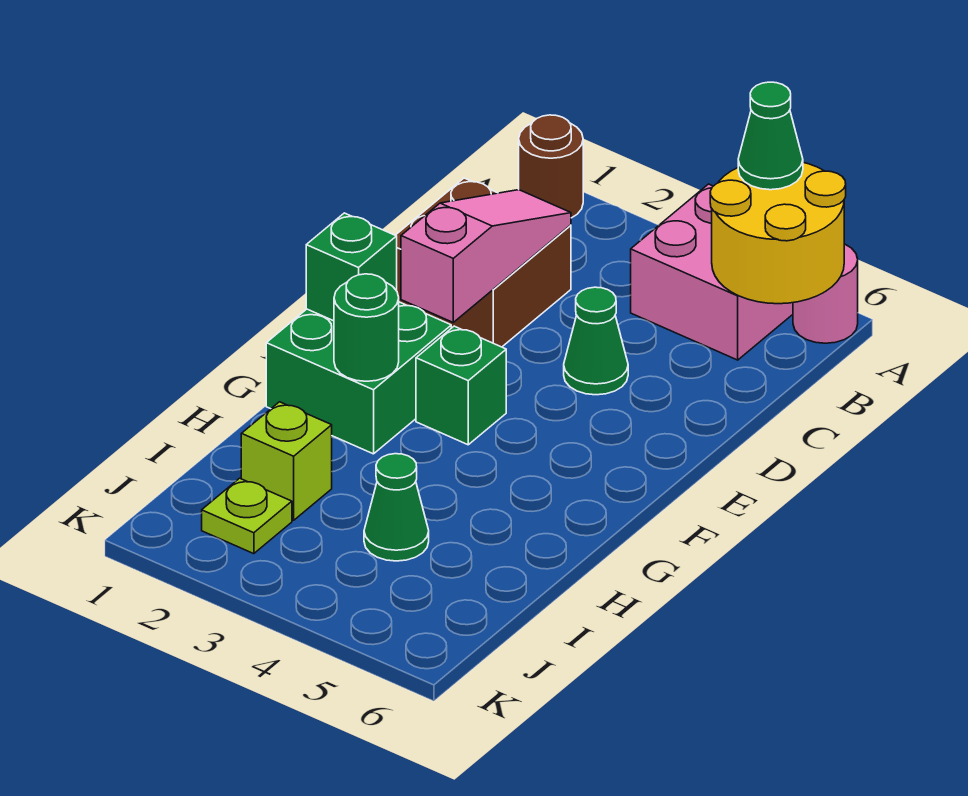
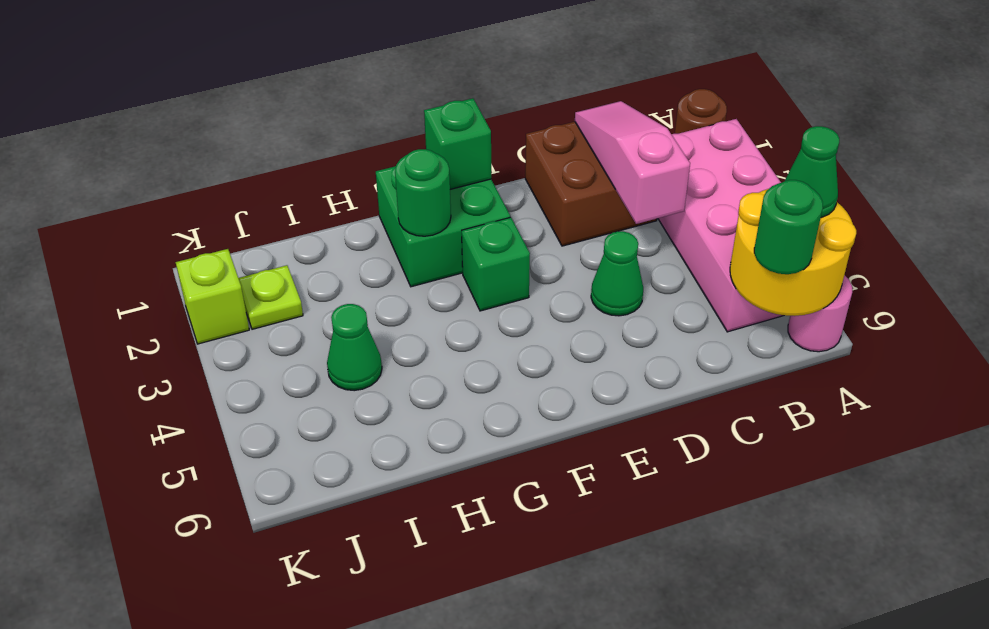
pink brick A4:B5 level 1 -> pink brick A2:B5 level 1
none -> green round brick B6 level 3
pink slope C2:E2 level 2 top E -> pink slope C1:C3 level 2 top 3
lime brick I2 level 1 -> lime brick K2 level 1

